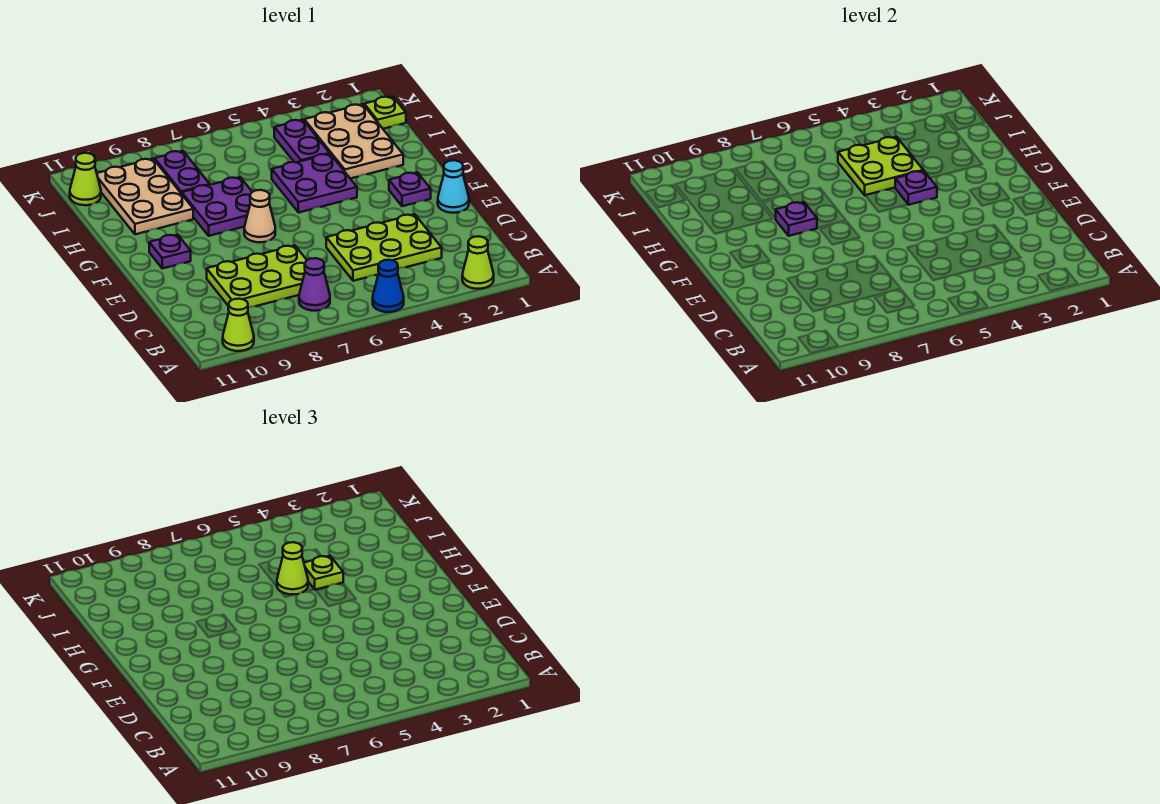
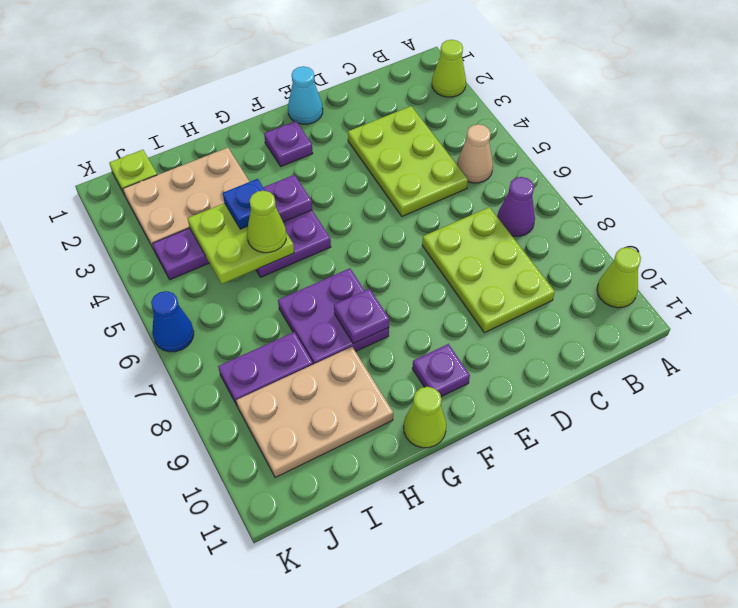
blue cone A5 level 1 -> blue cone K6 level 1
tan cone F7 level 1 -> tan cone B5 level 1
lime plate H4 level 3 -> blue plate H4 level 3
lime cone J11 level 1 -> lime cone G11 level 1

